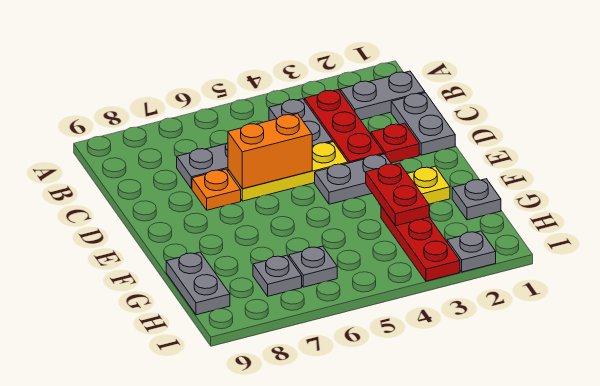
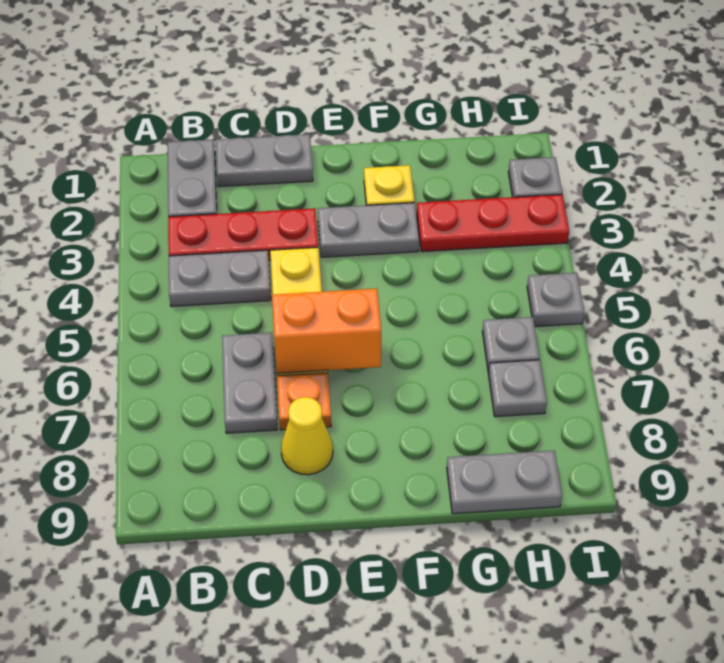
red plate D2 level 1 -> none
orange brick D5:D6 level 2 -> orange brick D6:E6 level 2
none -> yellow cone D8 level 1
grey plate E3:E4 level 1 -> grey plate E3:F3 level 1
red plate F3:G3 level 2 -> none
grey plate G1 level 1 -> grey plate I5 level 1

